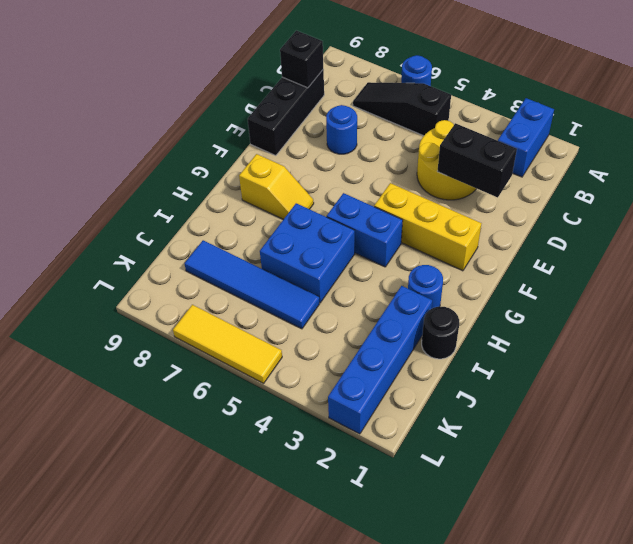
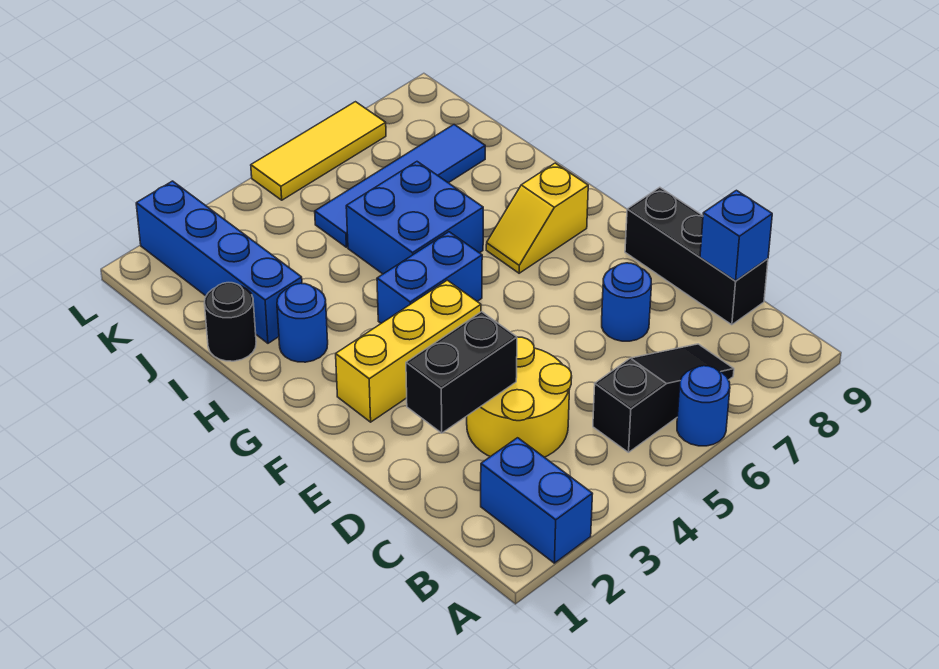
black brick C9 level 2 -> blue brick C9 level 2

